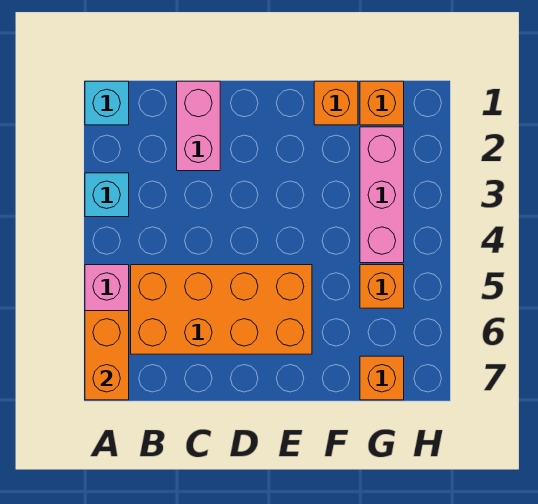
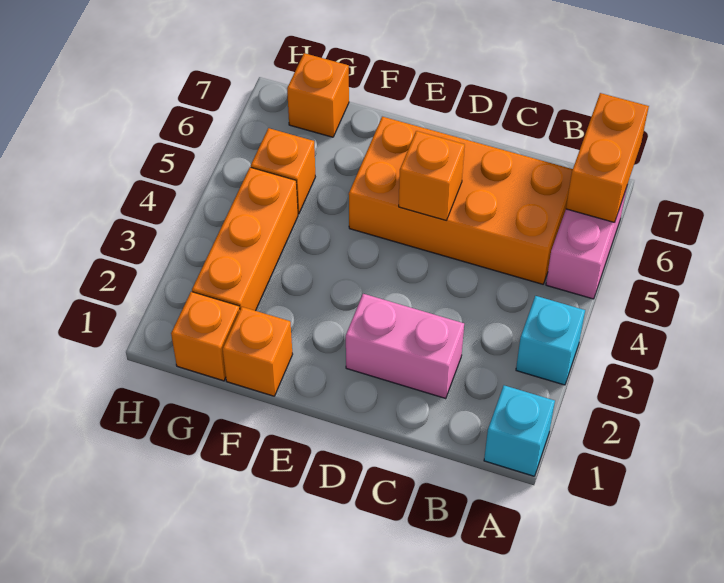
pink brick C1:C2 level 1 -> pink brick C2:D2 level 1
none -> orange brick D5 level 2
pink brick G2:G4 level 1 -> orange brick G2:G4 level 1

